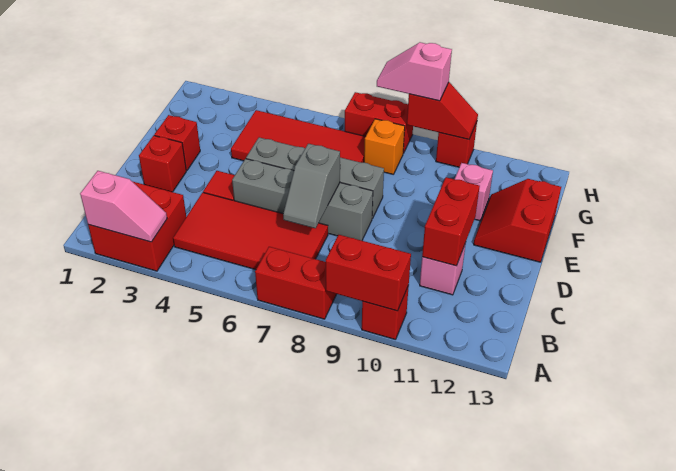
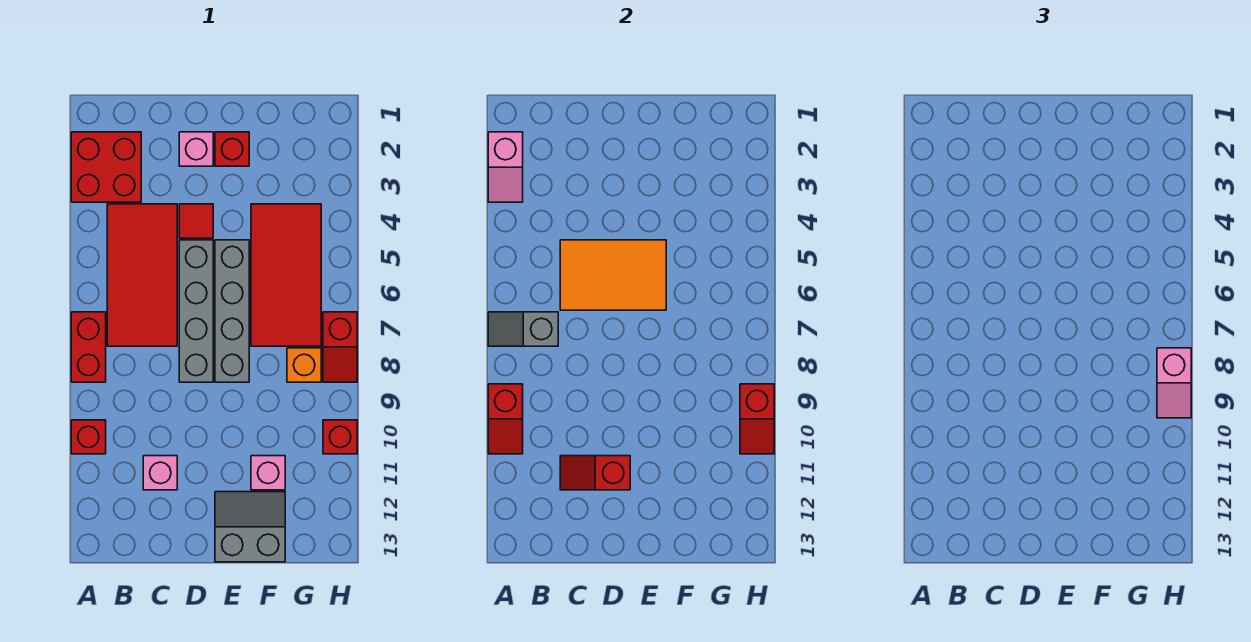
red brick A9:A10 level 2 -> red slope A9:A10 level 2 top 9
none -> orange tile C5:E6 level 2
grey slope C7:D7 level 2 top D -> grey slope A7:B7 level 2 top B
red brick C11:D11 level 2 -> red slope C11:D11 level 2 top D
red brick D2 level 1 -> pink brick D2 level 1
red slope E12:F13 level 1 top 13 -> grey slope E12:F13 level 1 top 13
red brick H7:H8 level 1 -> red slope H7:H8 level 1 top 7
pink slope H8:H9 level 3 top 9 -> pink slope H8:H9 level 3 top 8

